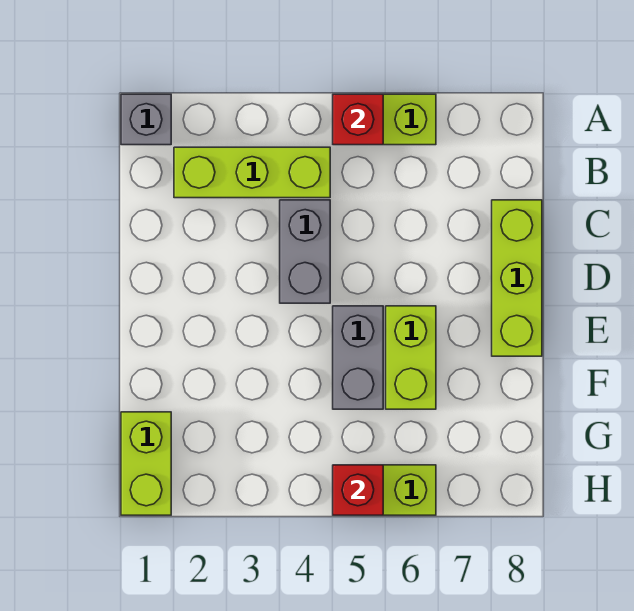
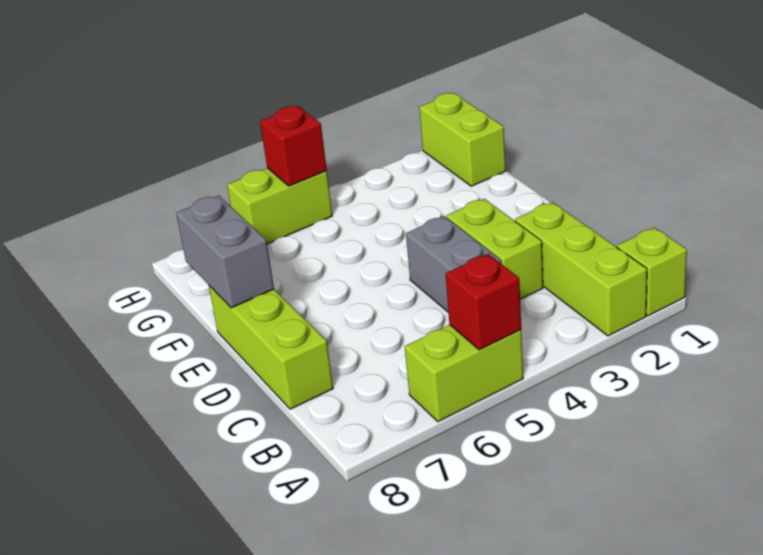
grey brick A1 level 1 -> lime brick A1 level 1
lime brick B2:B4 level 1 -> lime brick A2:C2 level 1
grey brick E5:F5 level 1 -> grey brick E8:F8 level 2
lime brick E6:F6 level 1 -> lime brick C3:D3 level 1

